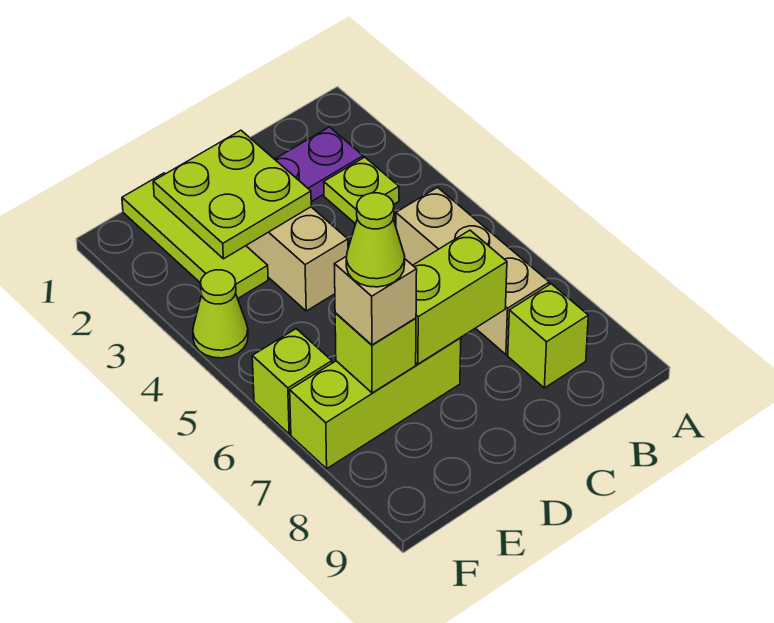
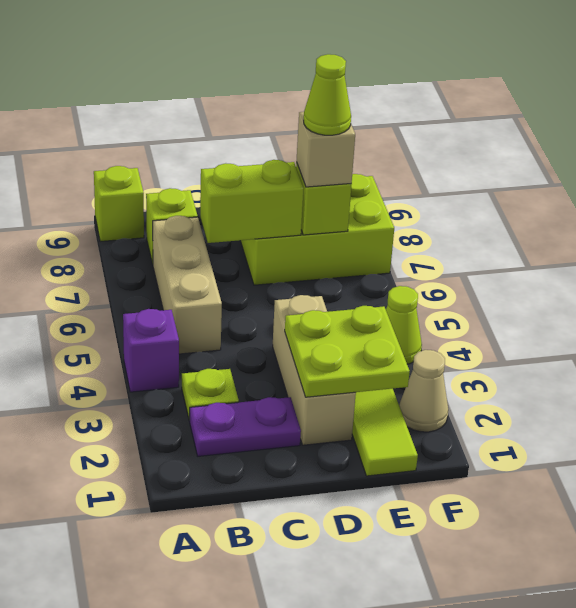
none -> purple brick A4 level 1
lime brick D7:F7 level 1 -> lime brick D7:F8 level 1
none -> tan cone F2 level 1
lime brick F6 level 1 -> lime brick A9 level 1

